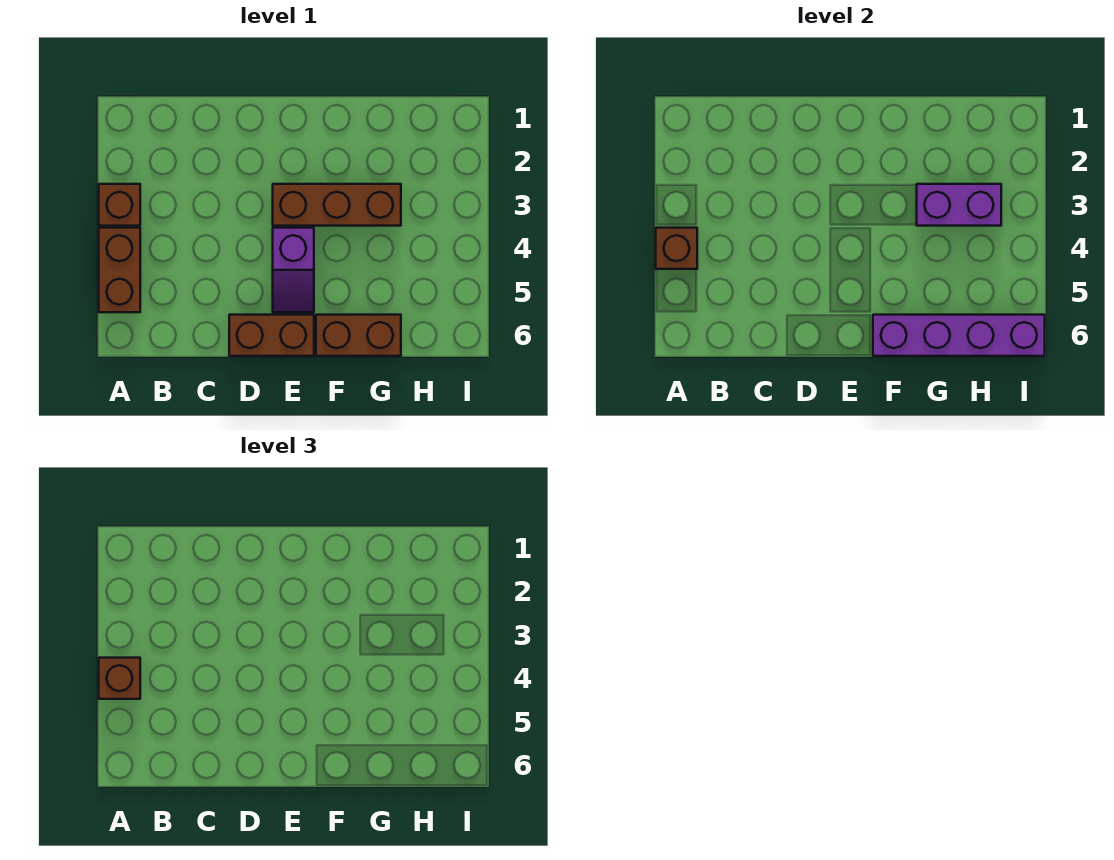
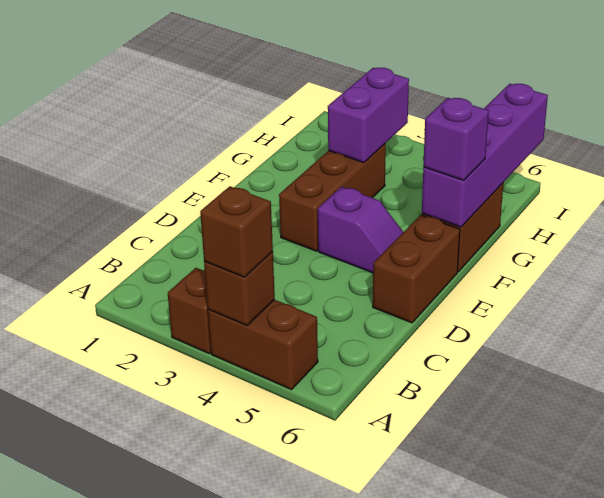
none -> purple brick F6 level 3

